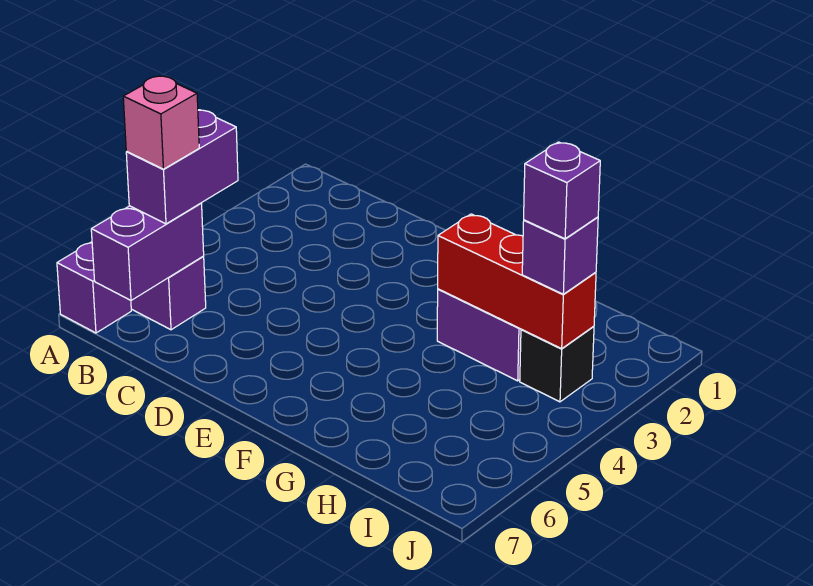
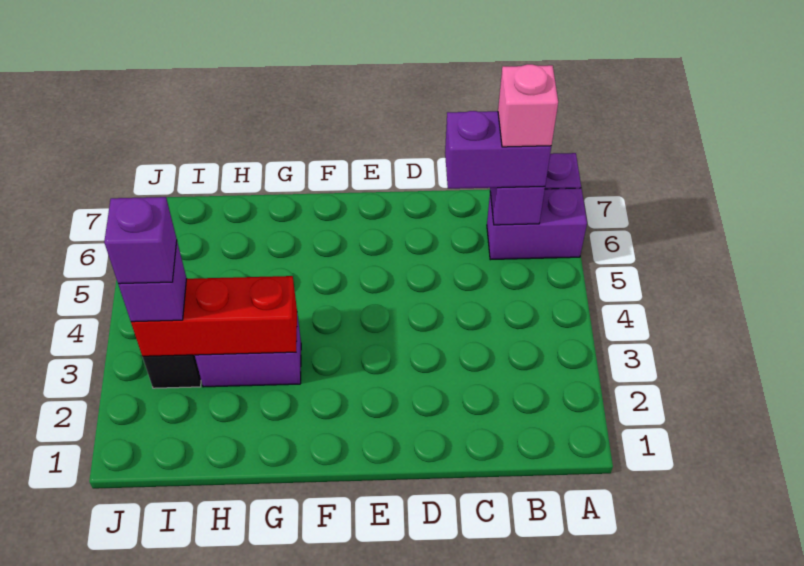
purple brick B5:B6 level 3 -> purple brick B6:C6 level 3

